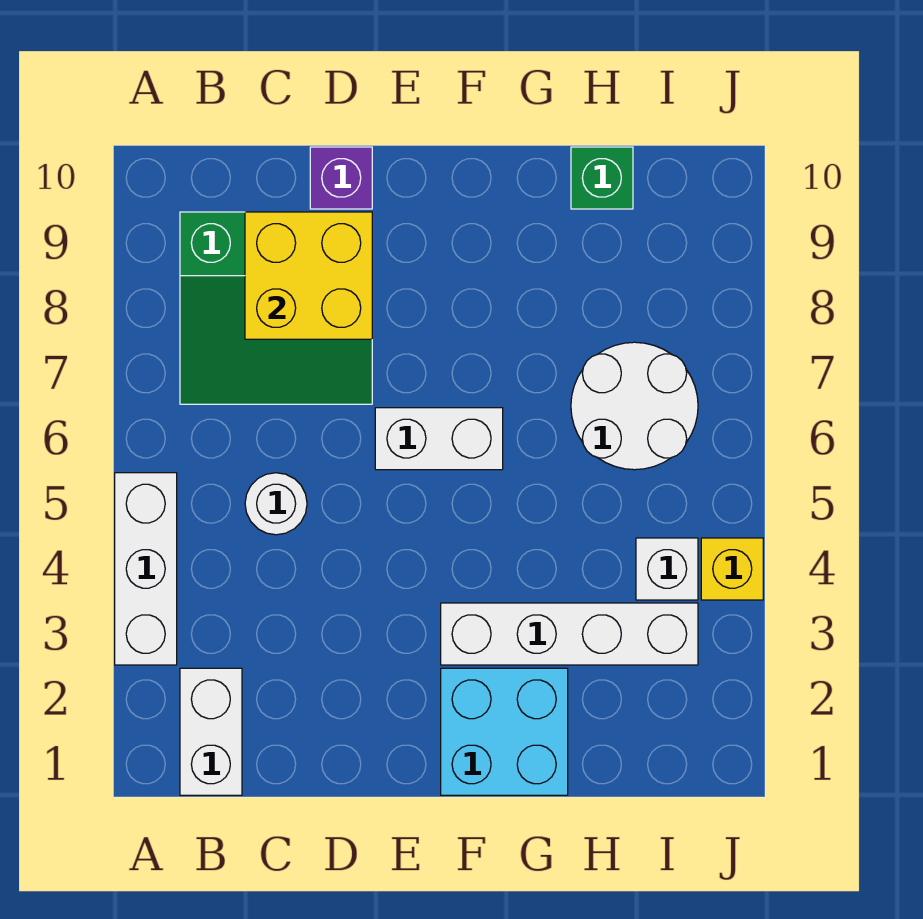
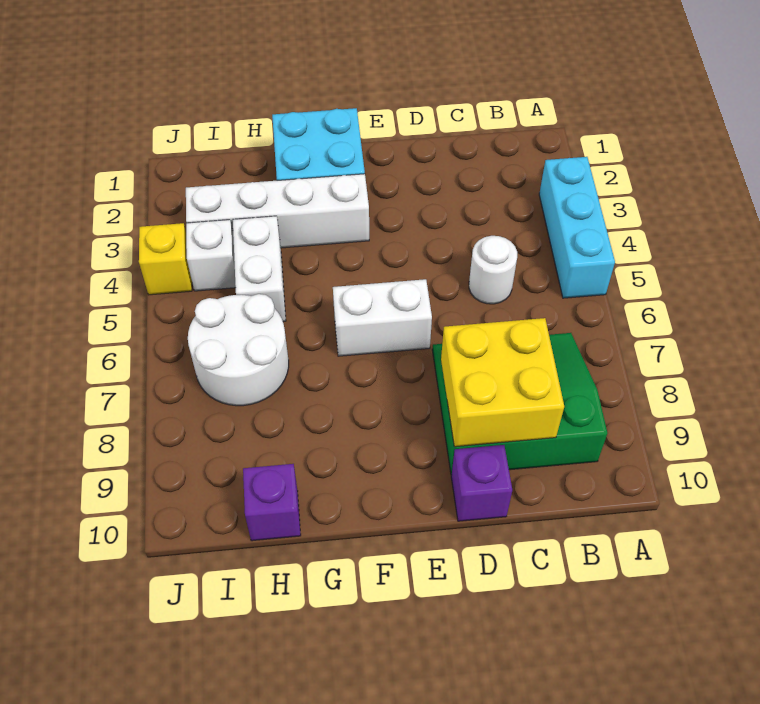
white brick A3:A5 level 1 -> cyan brick A3:A5 level 1
white brick B1:B2 level 1 -> white brick H4:H5 level 1
green brick H10 level 1 -> purple brick H10 level 1

